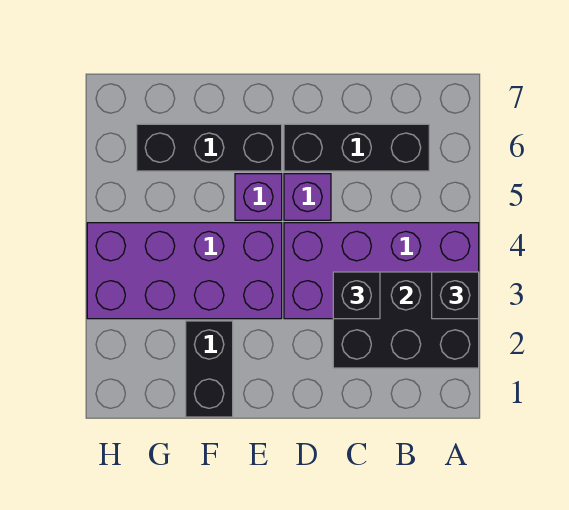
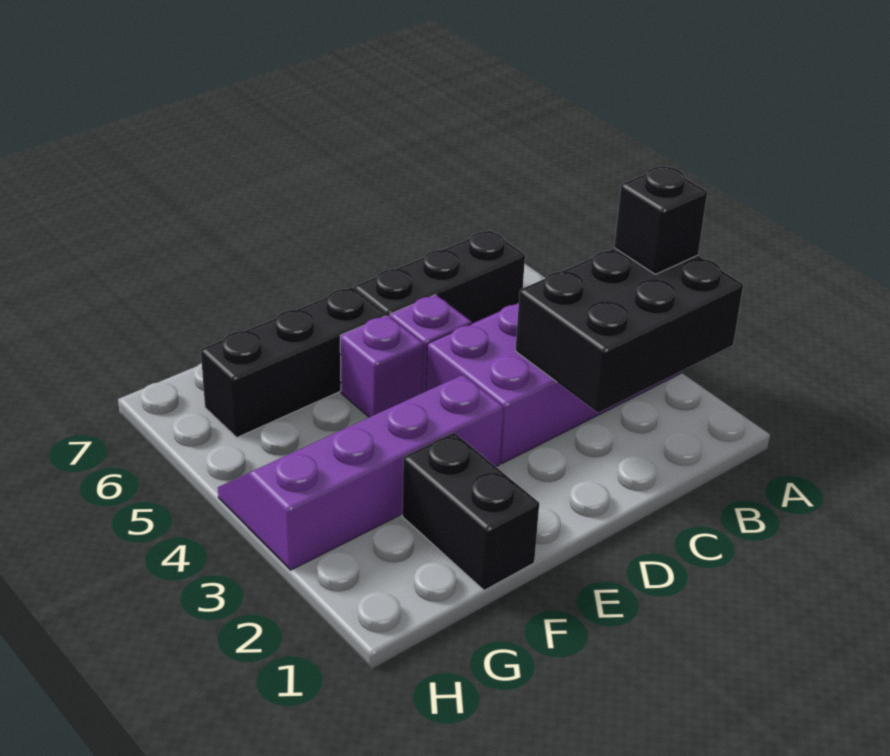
black brick C3 level 3 -> none
purple brick E3:H4 level 1 -> purple slope E3:H4 level 1 top 3

